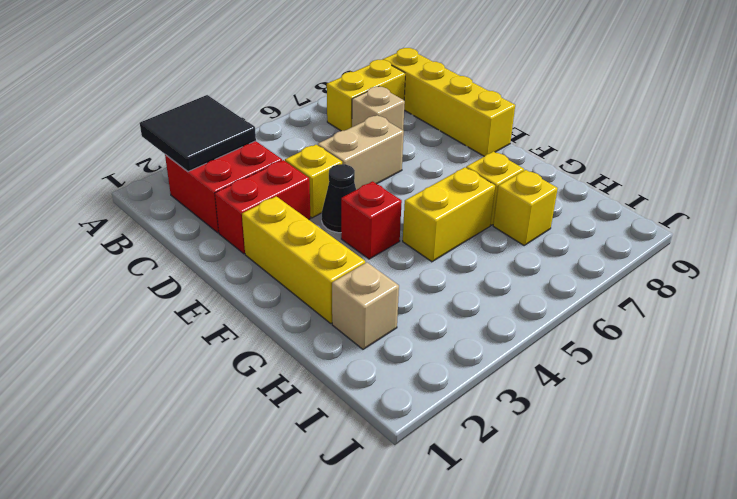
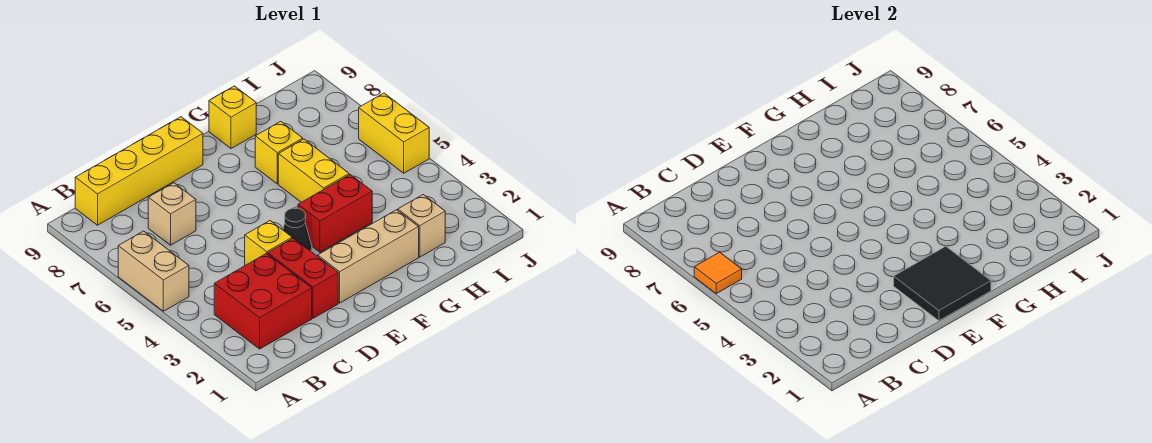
black tile A2:B3 level 2 -> black tile E1:F2 level 2
none -> orange tile A6 level 2
yellow brick B7:B8 level 1 -> yellow brick J5:J6 level 1
tan brick D5:D6 level 1 -> tan brick A5:A6 level 1
yellow brick E2:G2 level 1 -> tan brick E2:G2 level 1
red brick F4 level 1 -> red brick F4:G4 level 1
yellow brick H7 level 1 -> yellow brick G9 level 1

